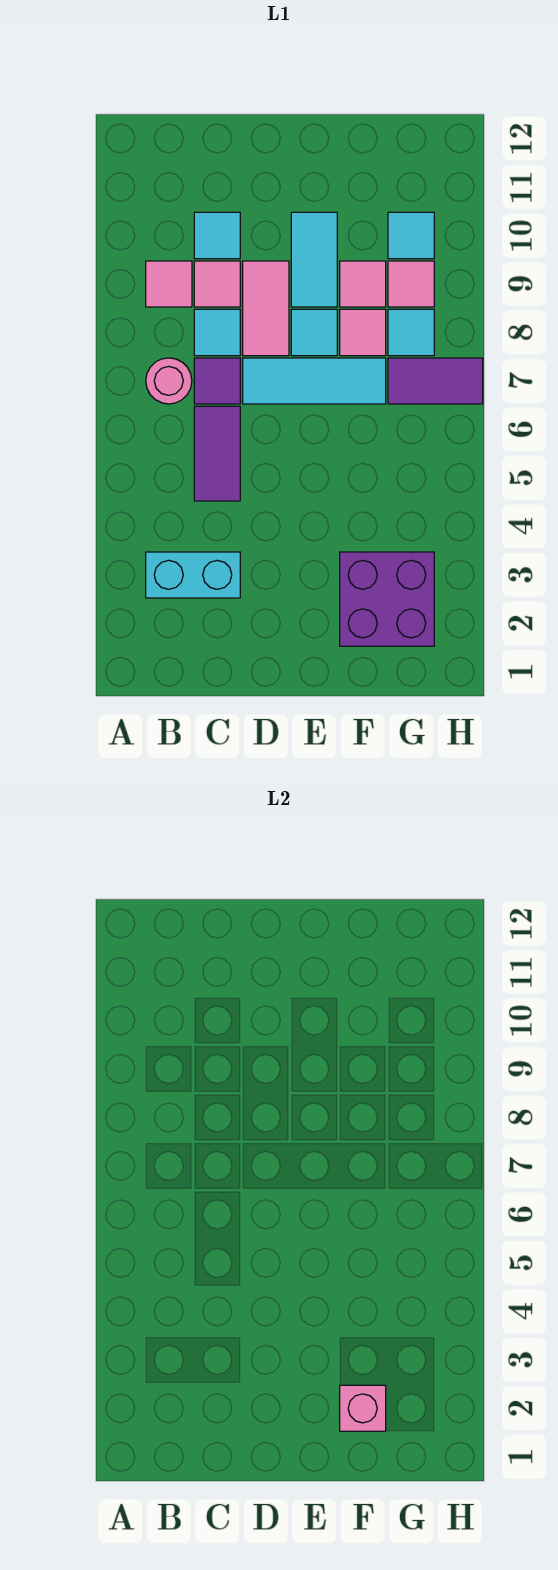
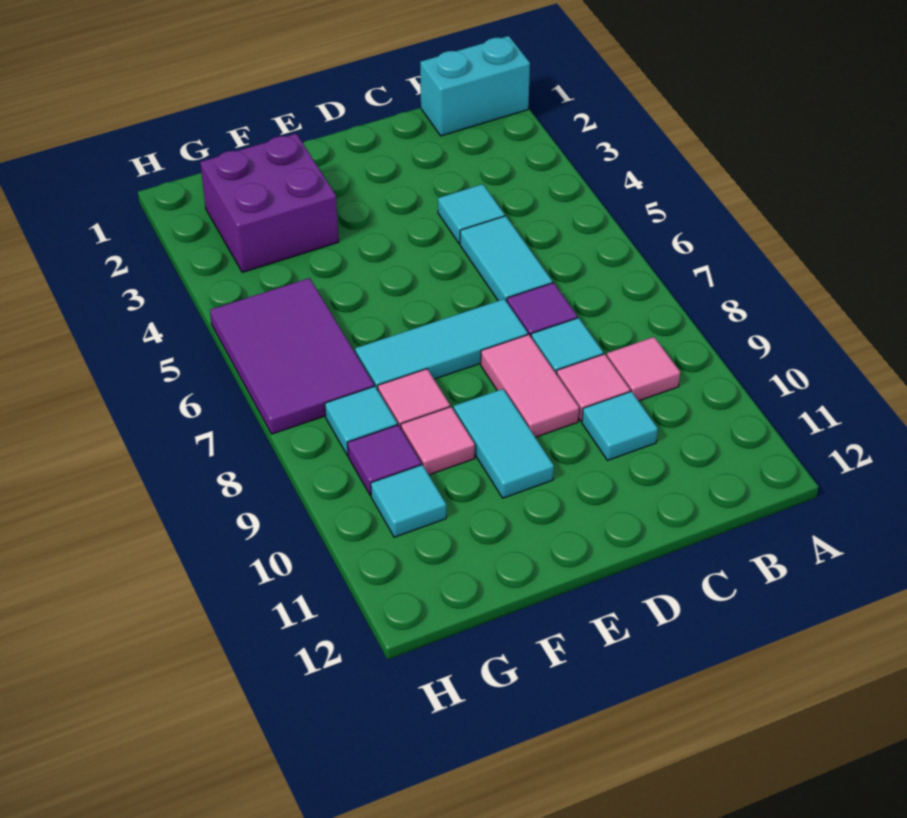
cyan brick B3:C3 level 1 -> cyan brick A1:B1 level 1
pink round brick B7 level 1 -> none
purple tile C5:C6 level 1 -> cyan tile C5:C6 level 1
cyan tile E8 level 1 -> cyan tile C4 level 1
pink brick F2 level 2 -> none
purple tile G7:H7 level 1 -> purple tile G5:H7 level 1
pink tile G9 level 1 -> purple tile G9 level 1

